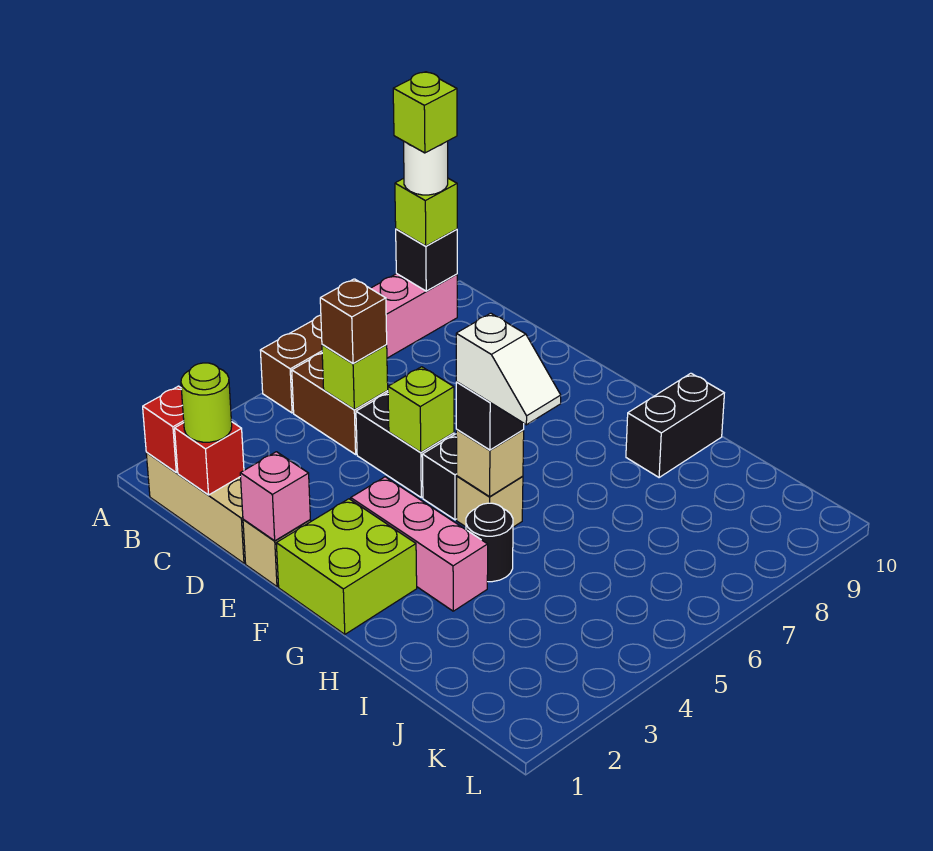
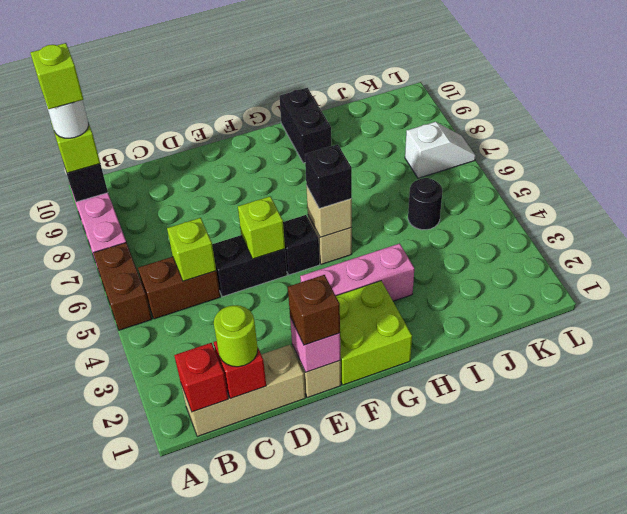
brown brick C5 level 3 -> brown brick E1 level 3
white slope G5:H5 level 4 top G -> white slope K7:L7 level 1 top K
black round brick H4 level 1 -> black round brick J5 level 1

